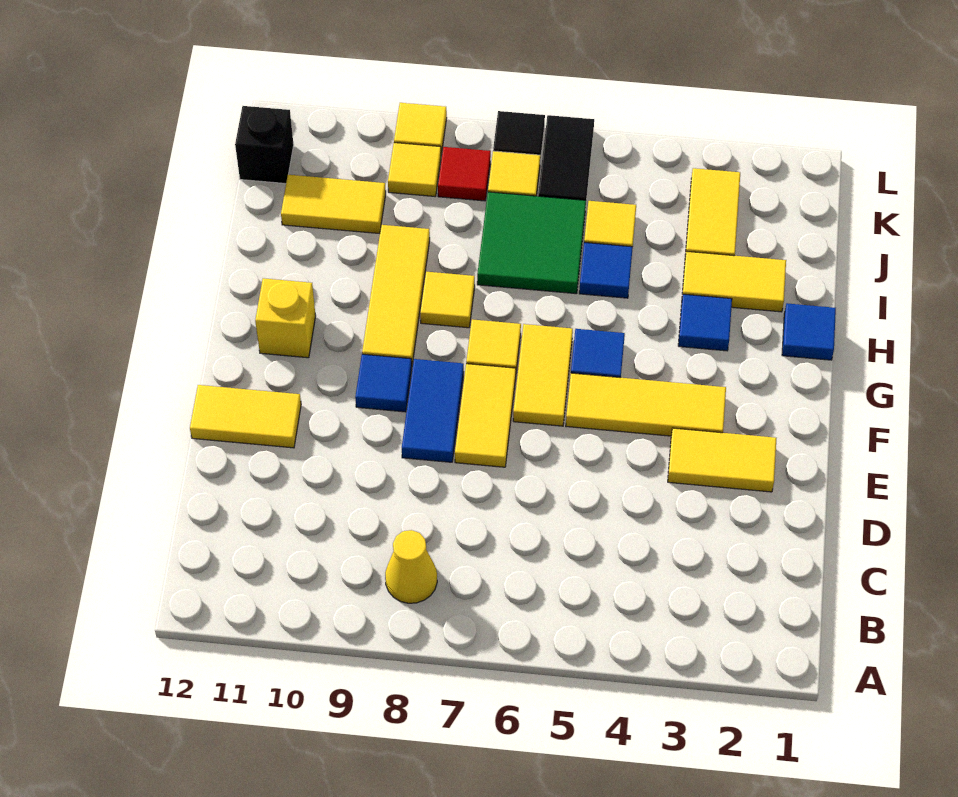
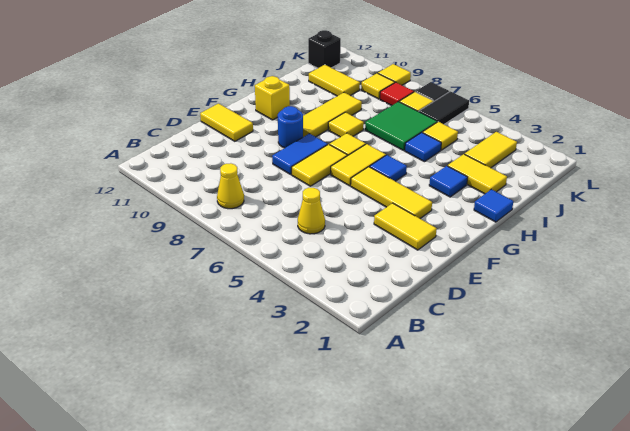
none -> yellow cone C5 level 1
blue tile F9 level 1 -> blue round brick F9 level 1

